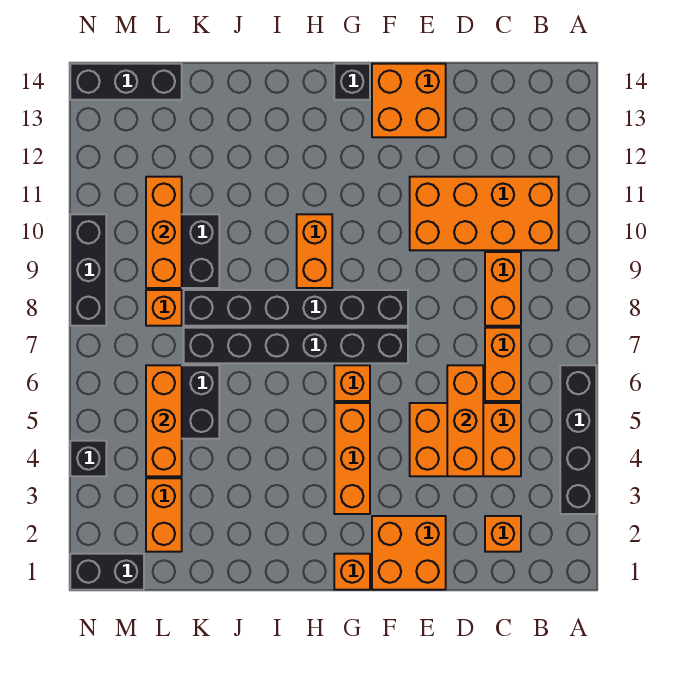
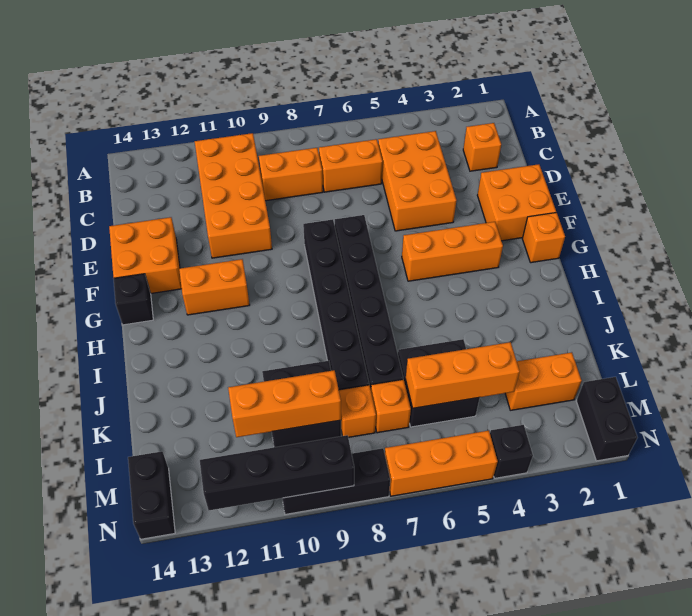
black brick A3:A6 level 1 -> black brick N9:N12 level 2
orange brick D4:D6 level 2 -> orange brick N5:N7 level 1
orange brick G6 level 1 -> orange brick L7 level 1
orange brick H9:H10 level 1 -> orange brick G11:G12 level 1
black brick L14:N14 level 1 -> black brick M14:N14 level 1

